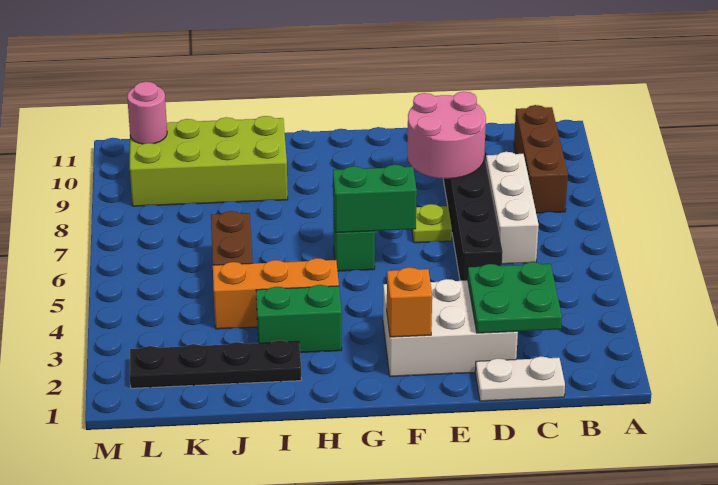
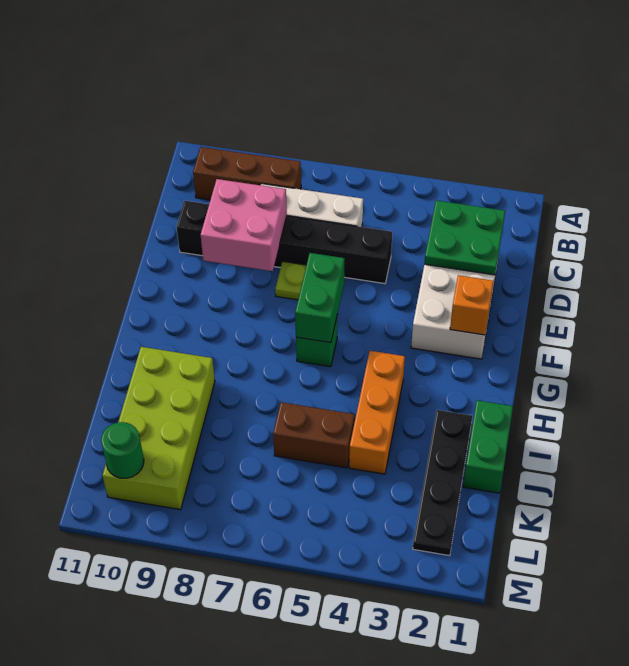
white plate C1:D1 level 1 -> none
pink round brick D8:E9 level 2 -> pink brick D8:E9 level 2
green brick H3:I3 level 1 -> green brick I1:J1 level 1
pink round brick L10 level 2 -> green round brick L10 level 2

